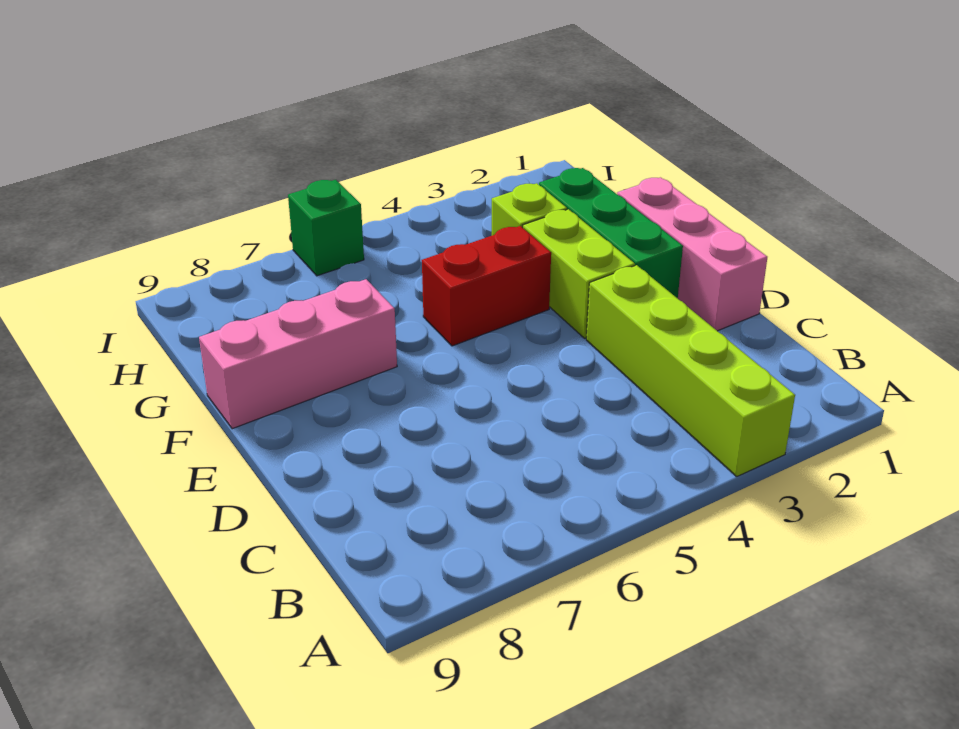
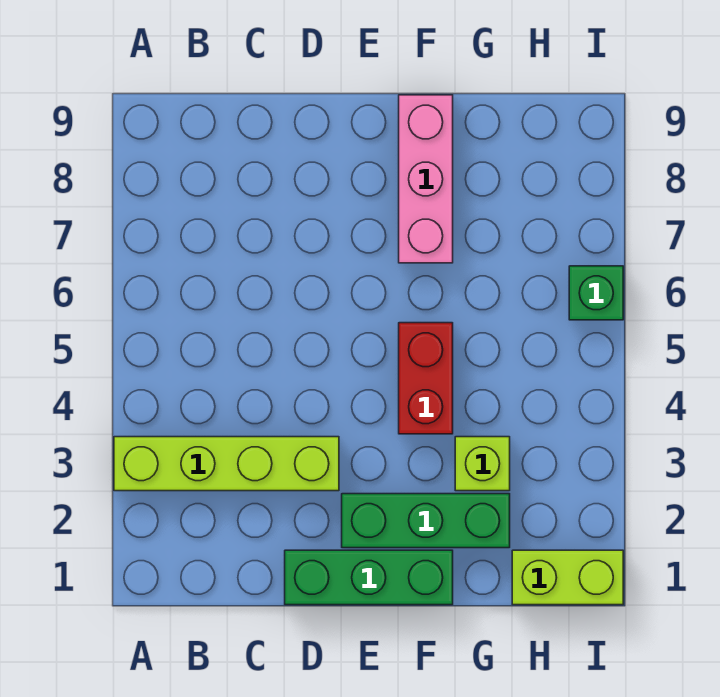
pink brick D1:F1 level 1 -> green brick D1:F1 level 1
lime brick E3:F3 level 1 -> lime brick H1:I1 level 1

